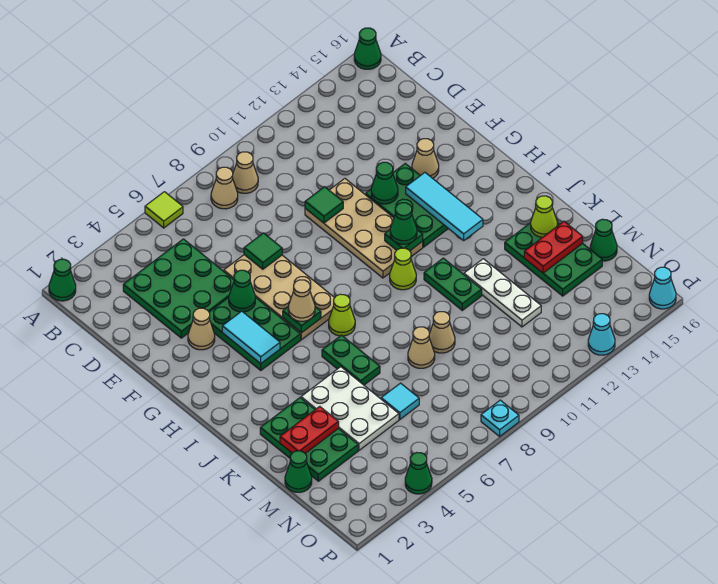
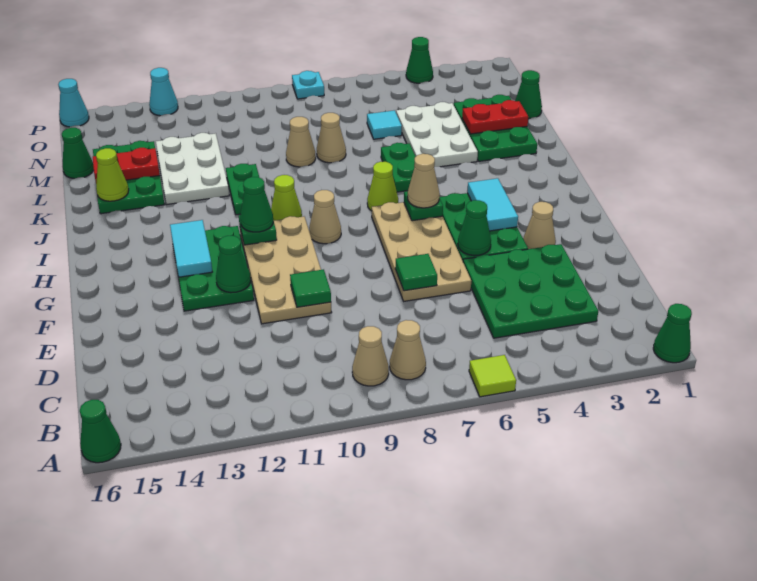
tan cone F14 level 1 -> tan cone H9 level 1
cyan tile G13:I13 level 2 -> cyan tile G13:H13 level 2
white plate K12:M12 level 1 -> white plate K12:M13 level 1

